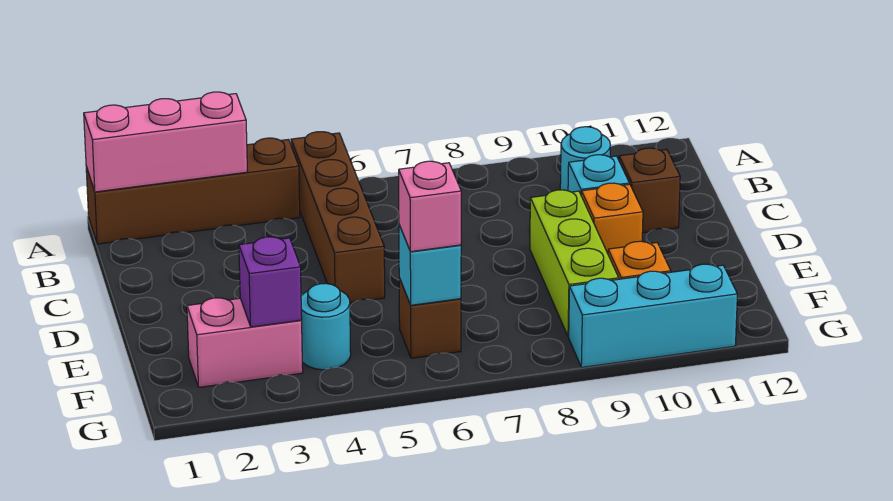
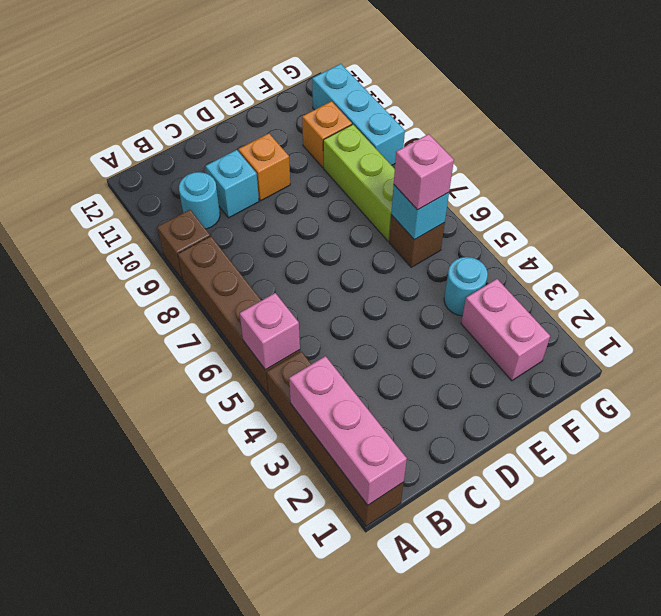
brown brick A5:D5 level 1 -> brown brick A5:A8 level 1
none -> pink brick A5 level 2
brown brick C11 level 1 -> brown brick A9 level 1
lime brick D9:F9 level 1 -> lime brick F7:F9 level 1
purple brick F3 level 2 -> none

